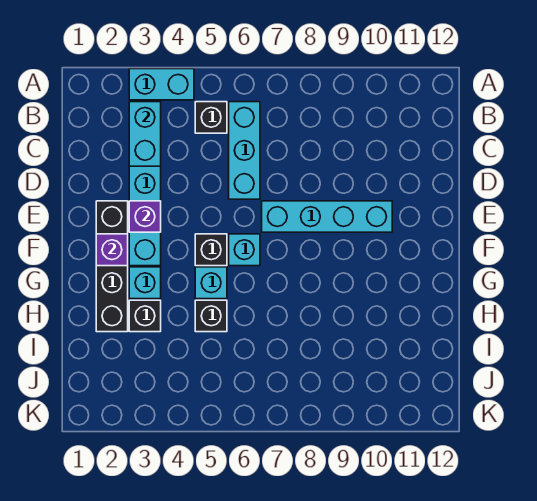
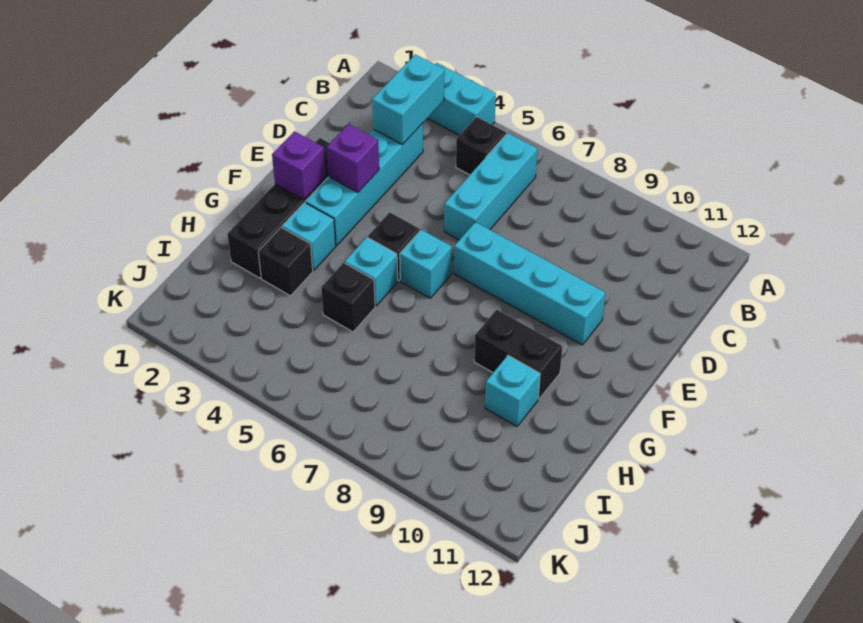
none -> black brick G9:G10 level 1
none -> cyan brick H10 level 1

